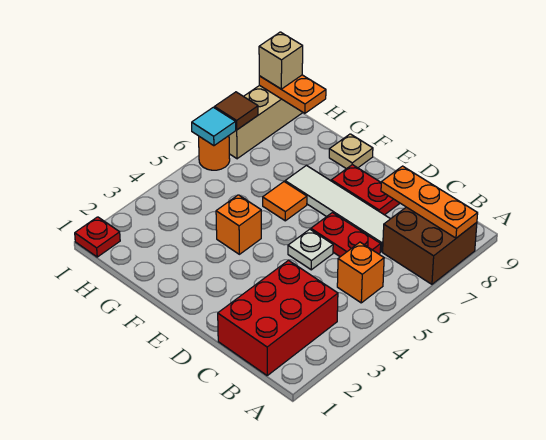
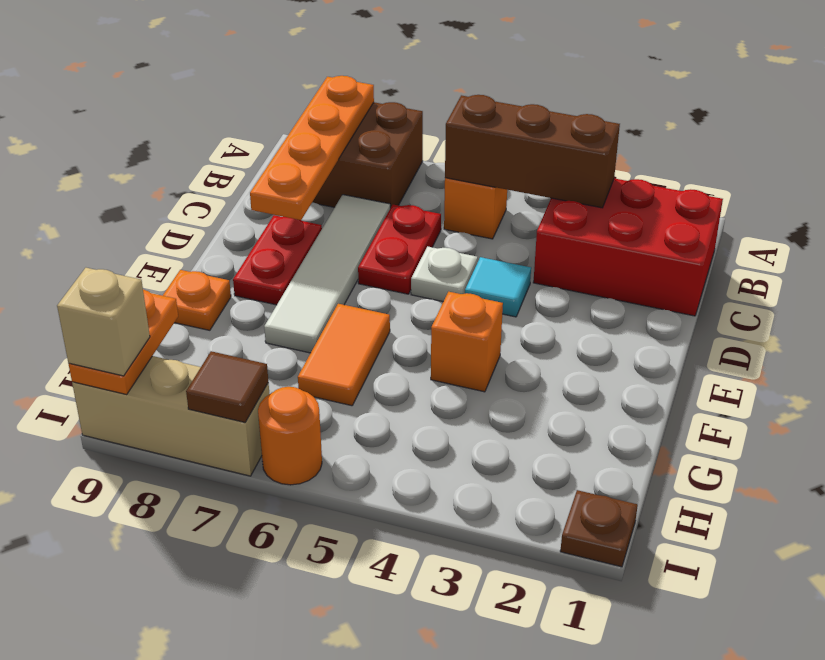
orange plate A8:C8 level 2 -> orange plate A8:D8 level 2
none -> brown brick B3:B5 level 2
orange tile F6 level 1 -> orange tile F6:G6 level 1
tan plate F9 level 1 -> orange plate F9 level 1
red plate I1 level 1 -> brown plate I1 level 1
cyan tile I6 level 2 -> cyan tile D4 level 1

